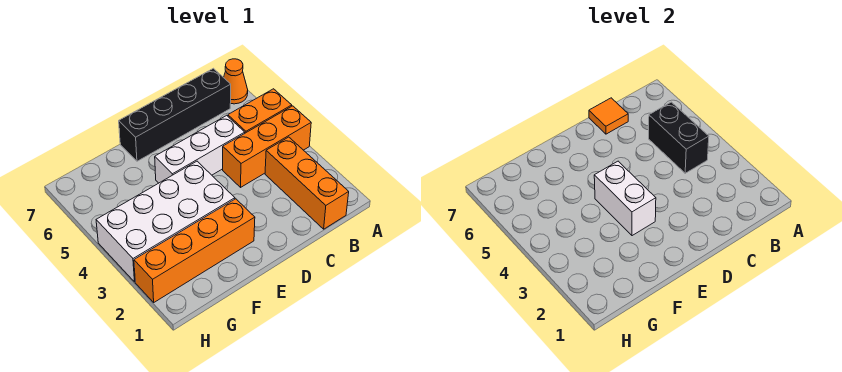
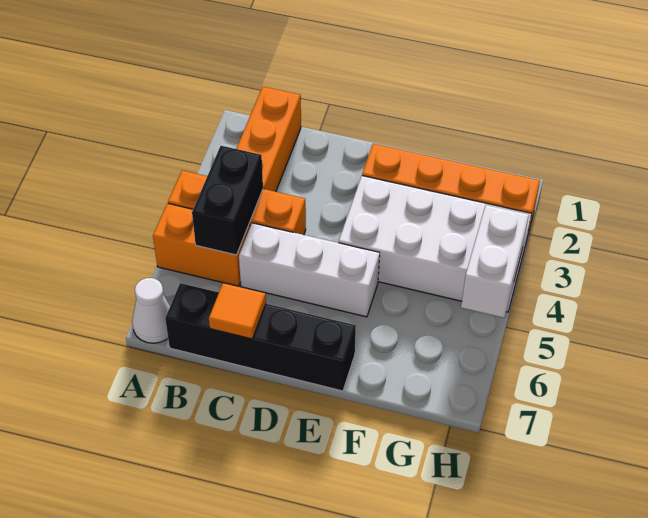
orange cone A7 level 1 -> white cone A7 level 1
white brick E3:E4 level 2 -> white brick H4:H5 level 2

